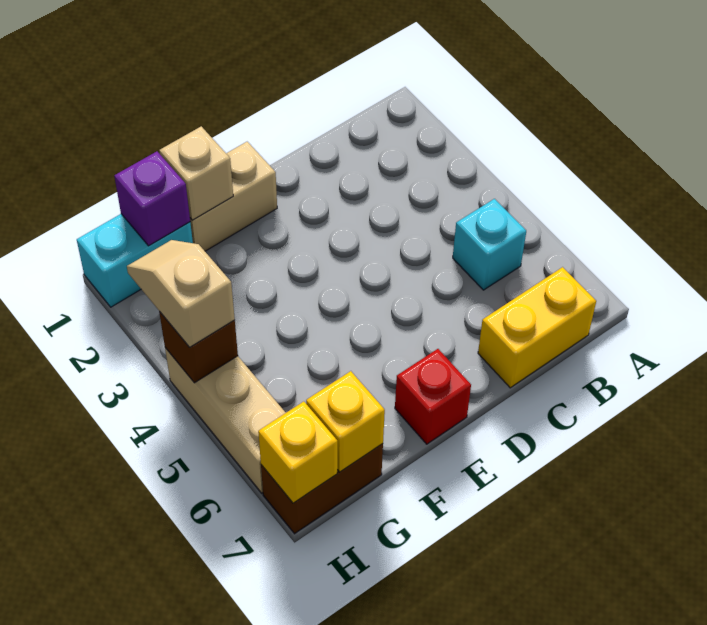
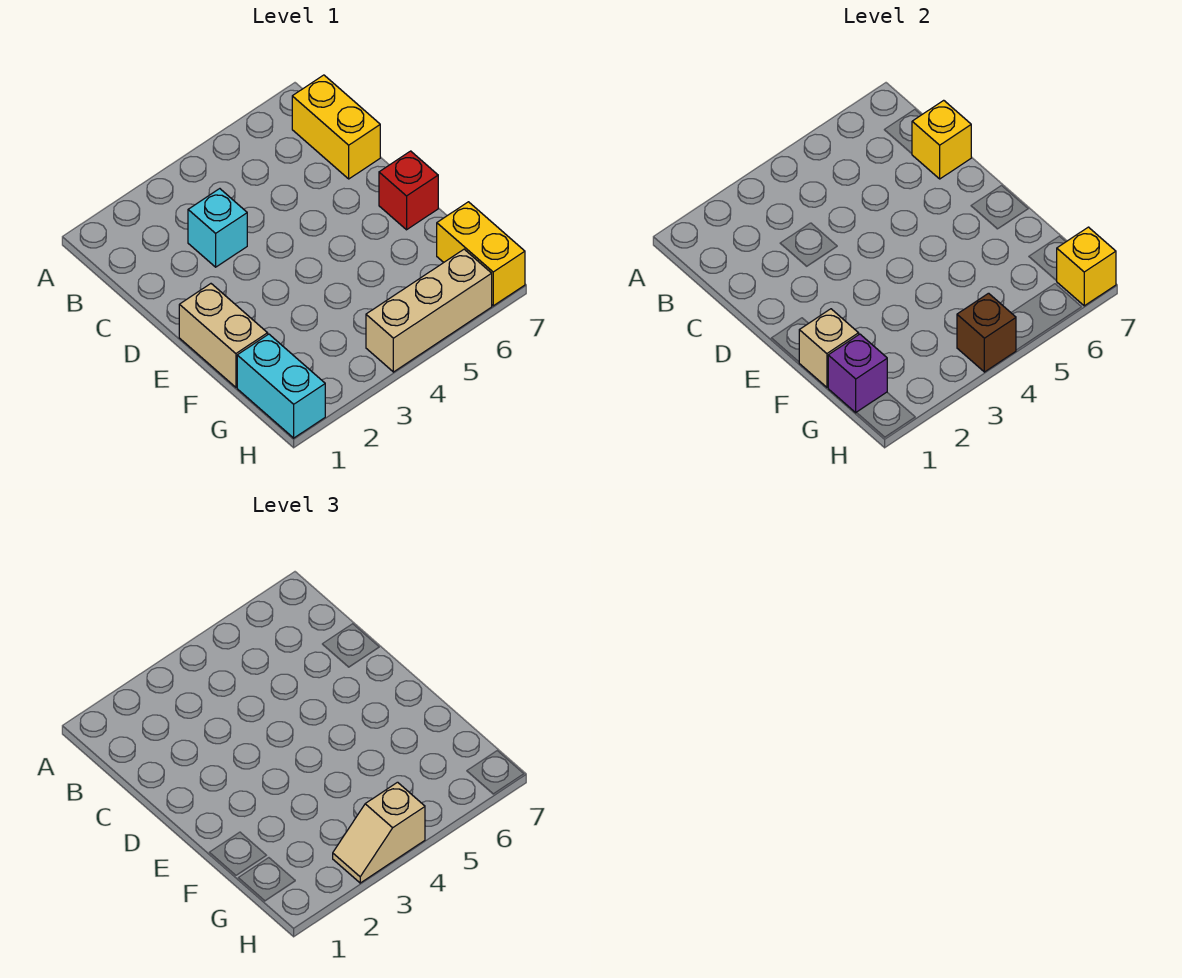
cyan brick B5 level 1 -> cyan brick C3 level 1
brown brick G7:H7 level 1 -> yellow brick G7:H7 level 1
yellow brick G7 level 2 -> yellow brick C7 level 2

